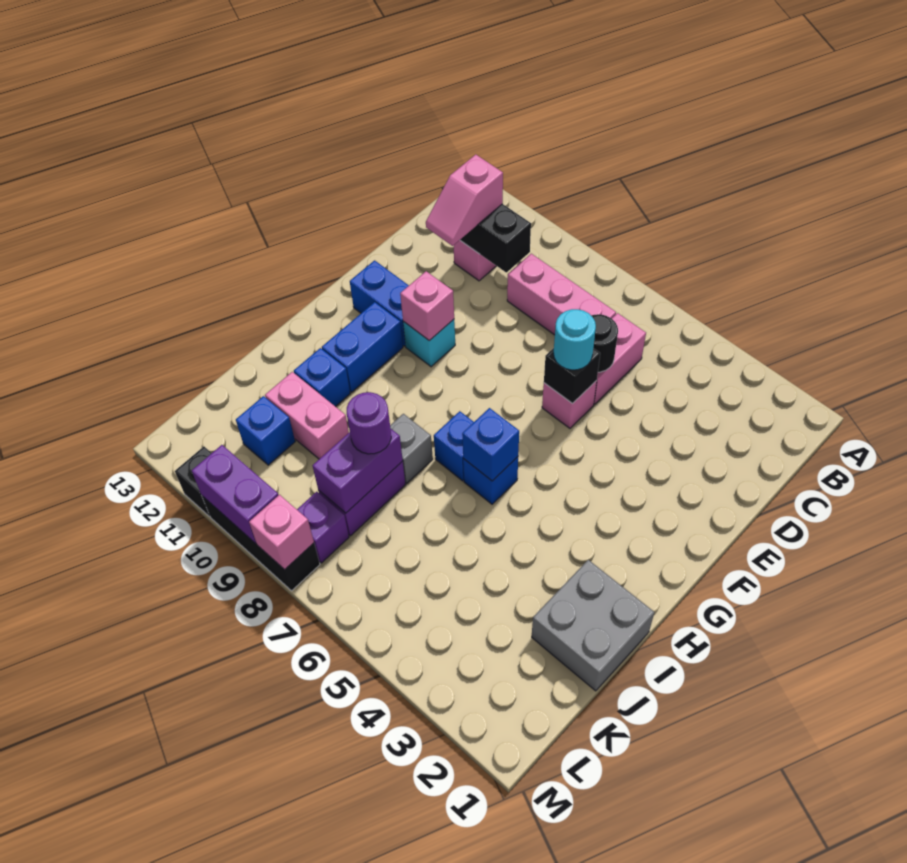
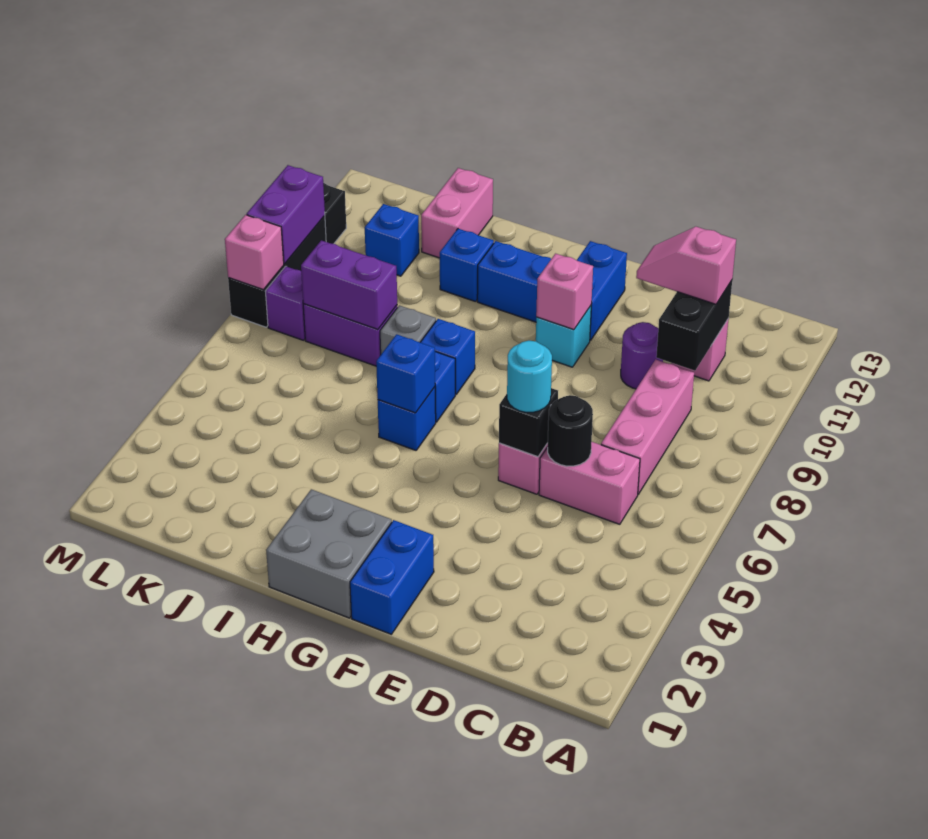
none -> blue brick F1:F2 level 1
none -> blue brick H8 level 1
grey brick I1:J2 level 1 -> grey brick G1:H2 level 1
purple round brick J8 level 3 -> purple round brick D10 level 1
pink brick J10:J11 level 1 -> pink brick J12:J13 level 1

